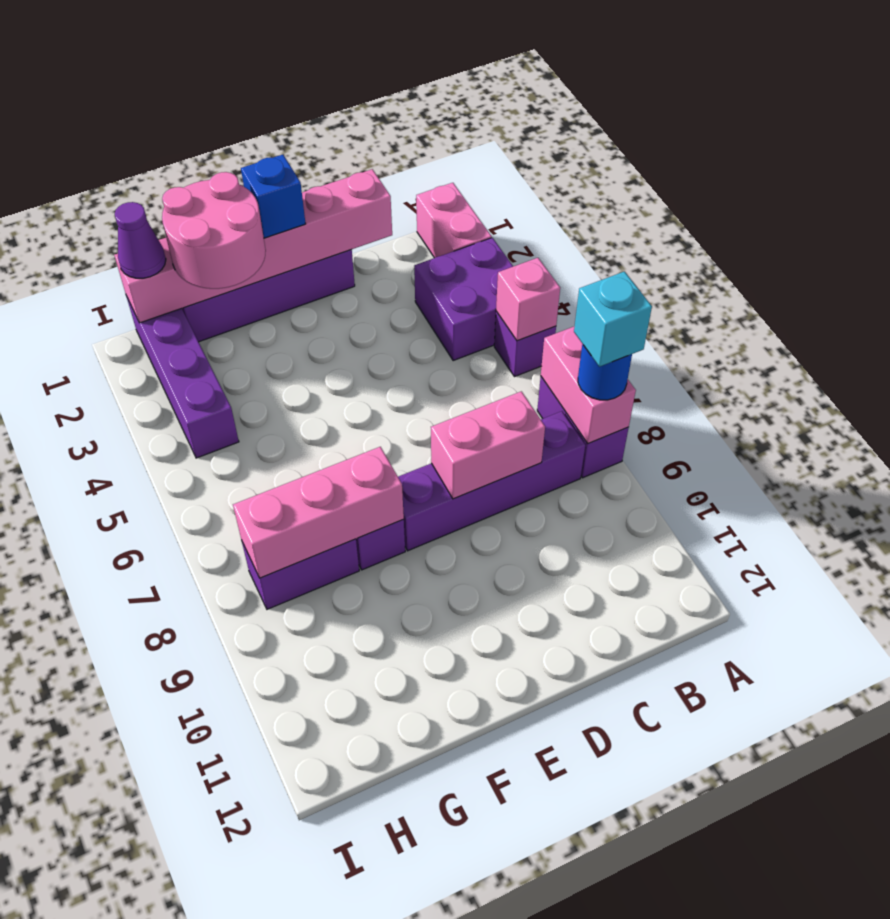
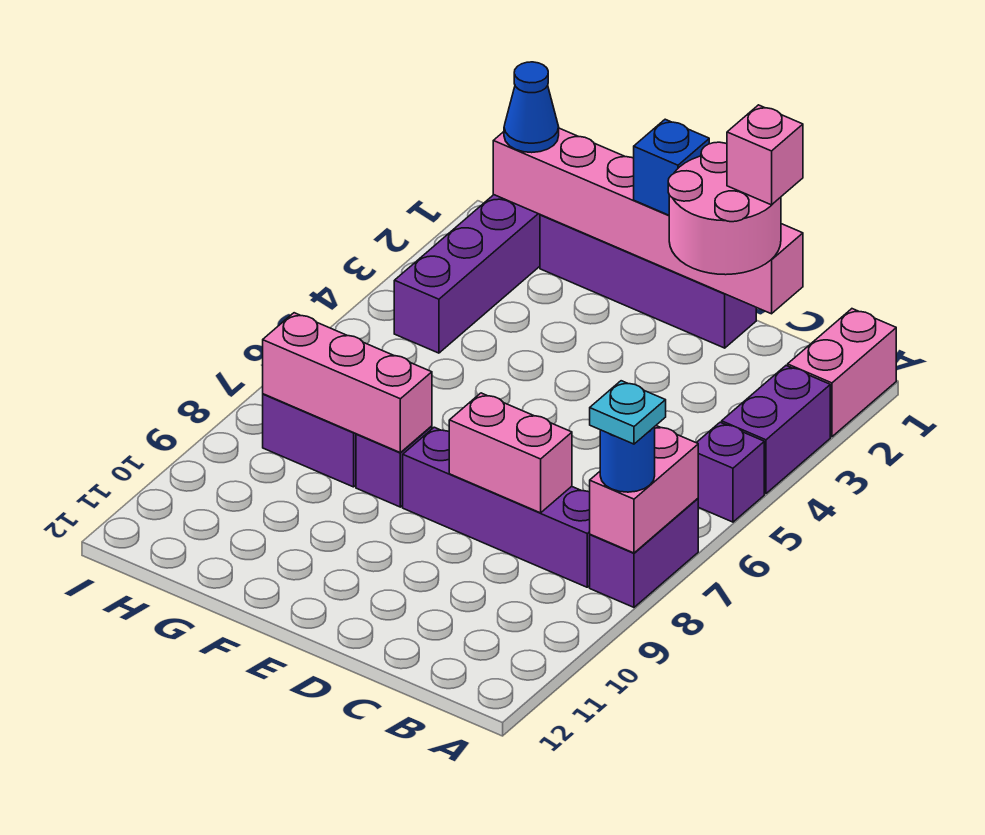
purple brick A3:B4 level 1 -> purple brick A3:A4 level 1
pink brick A5 level 2 -> pink brick C1 level 4
cyan brick A8 level 4 -> cyan plate A8 level 4
pink round brick F1:G2 level 3 -> pink round brick C1:D2 level 3
purple cone H1 level 3 -> blue cone H1 level 3

